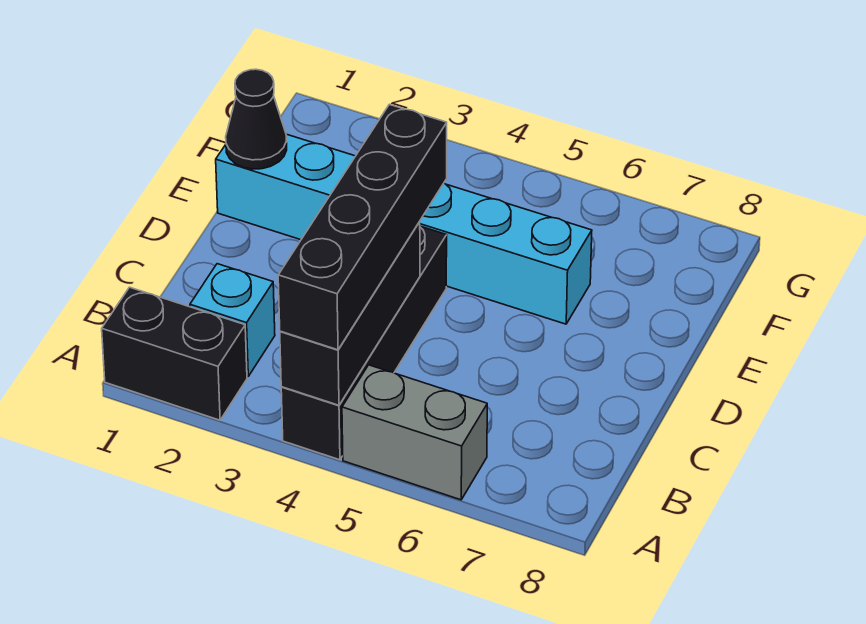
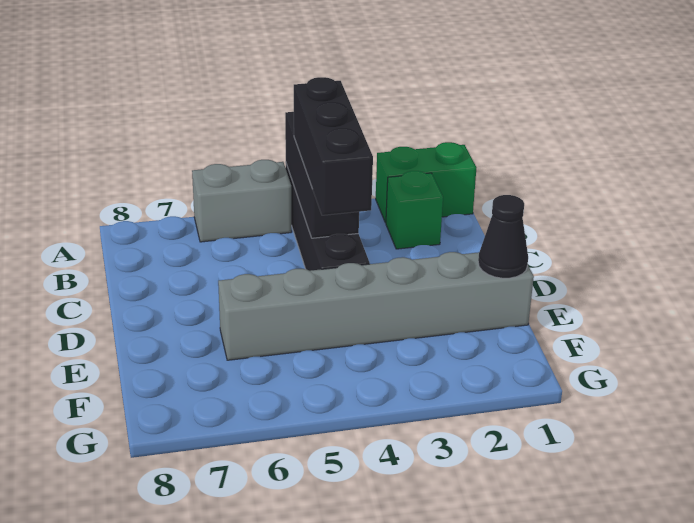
black brick A1:A2 level 1 -> green brick A1:A2 level 1
black brick A4:D4 level 3 -> black brick B4:D4 level 3
cyan brick B2 level 1 -> green brick B2 level 1
cyan brick E1:E6 level 1 -> grey brick E1:E6 level 1

